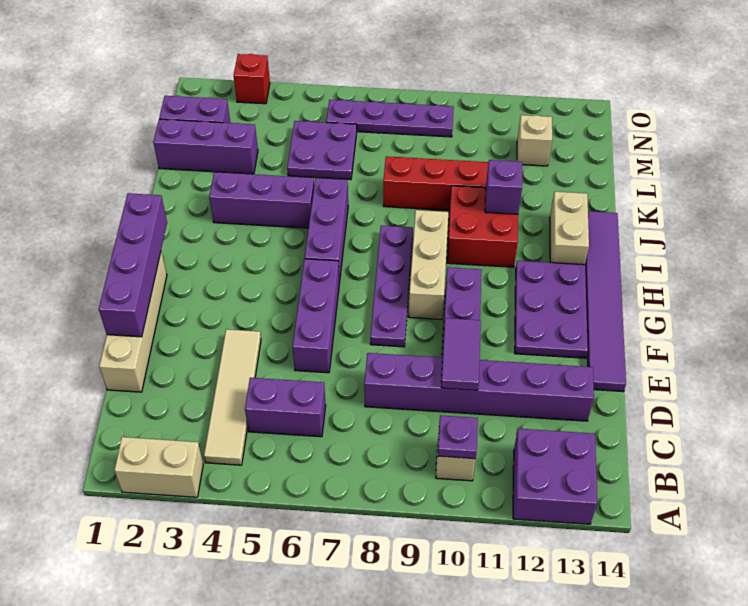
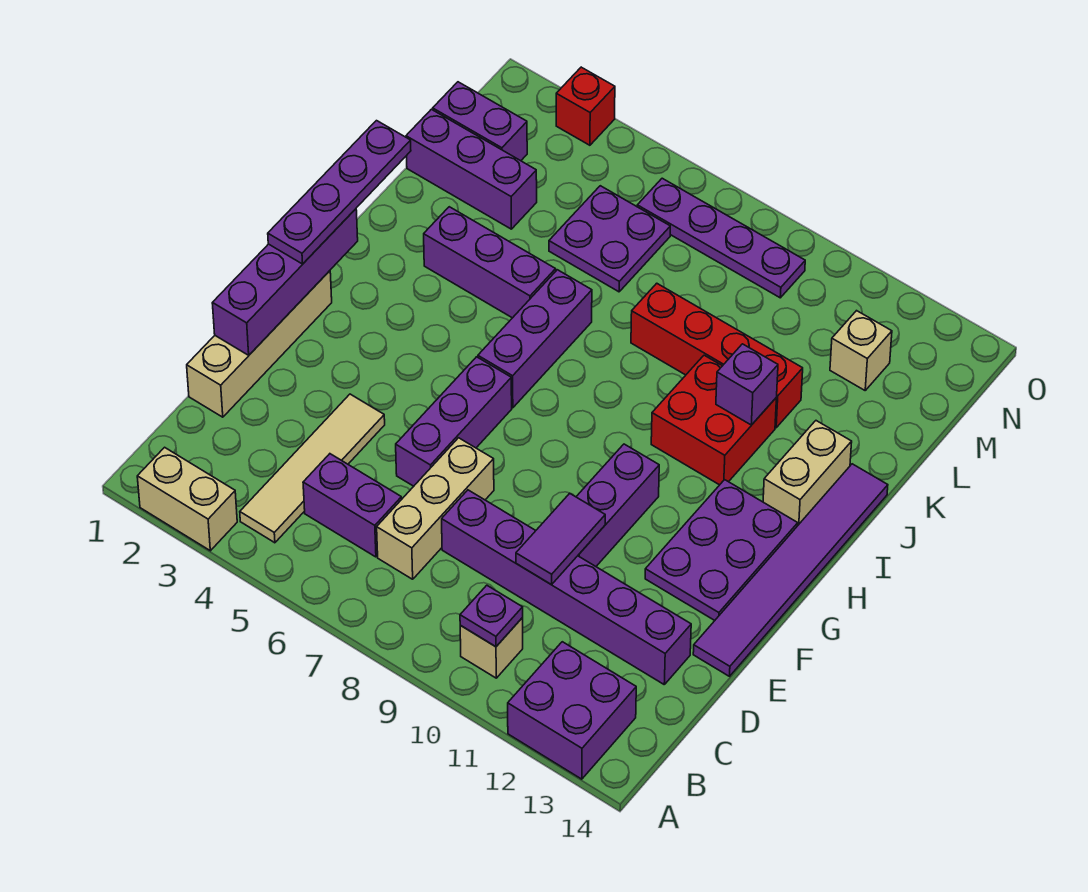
purple plate F8:I8 level 1 -> purple plate G1:J1 level 3
tan brick G9:I9 level 1 -> tan brick C7:E7 level 1

